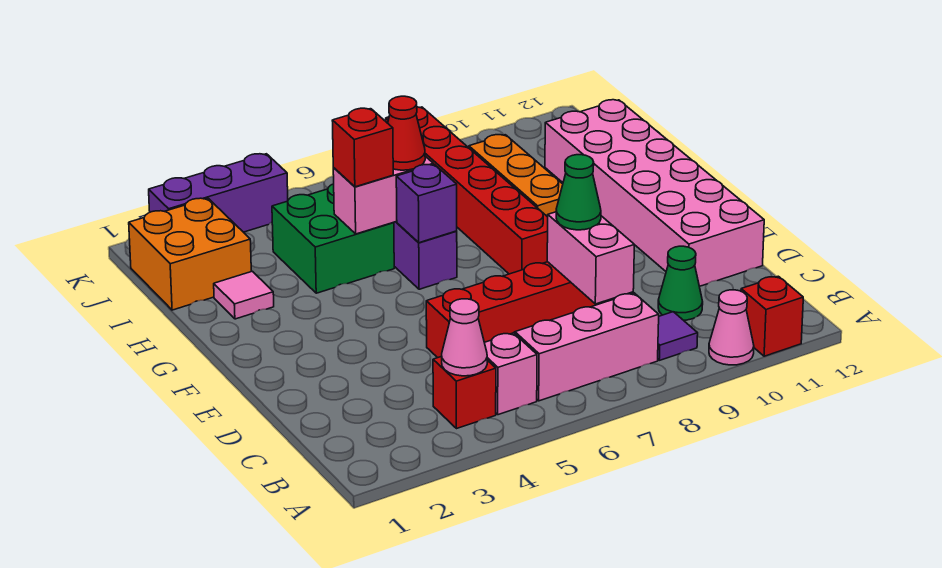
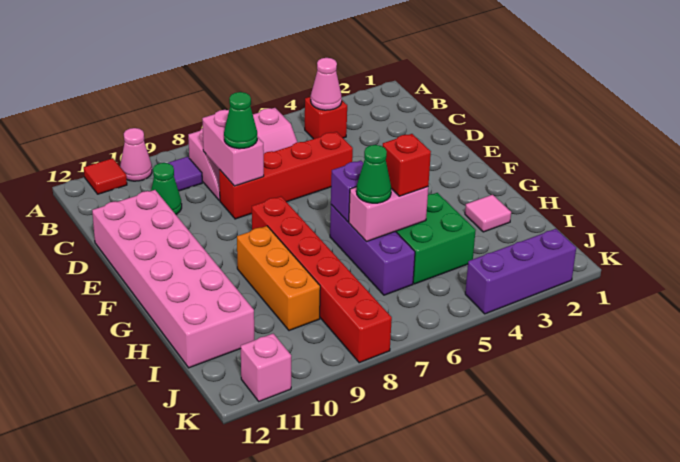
red brick A11 level 1 -> red tile A11 level 1
pink brick B5 level 1 -> pink brick K11 level 1
red cone H6 level 3 -> green cone H6 level 3
orange brick I1:J2 level 1 -> none

